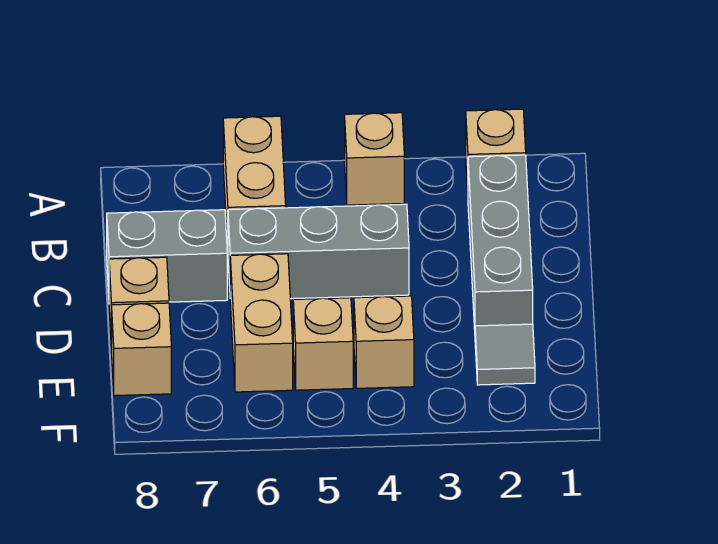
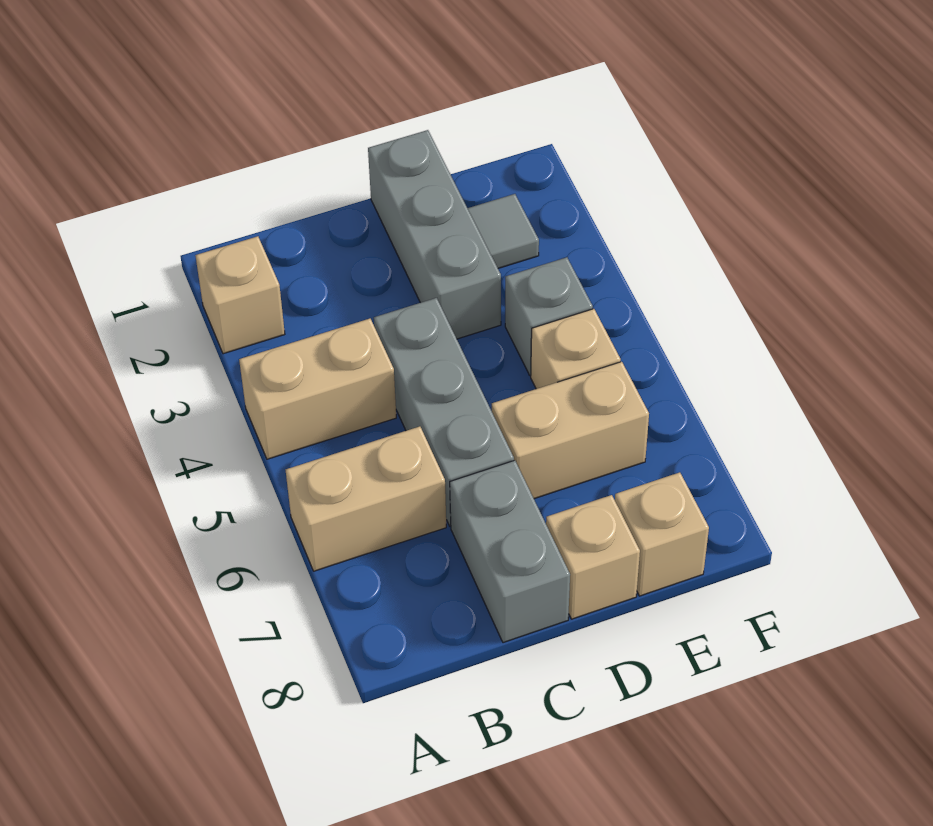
tan brick A4 level 1 -> tan brick A4:B4 level 1
grey brick B2:D2 level 1 -> grey brick D1:D3 level 1
tan brick E4 level 1 -> grey brick E4 level 1

